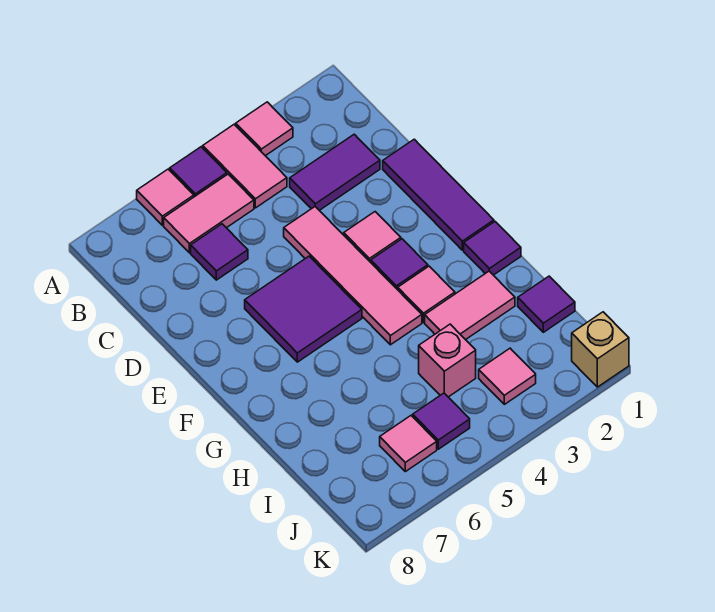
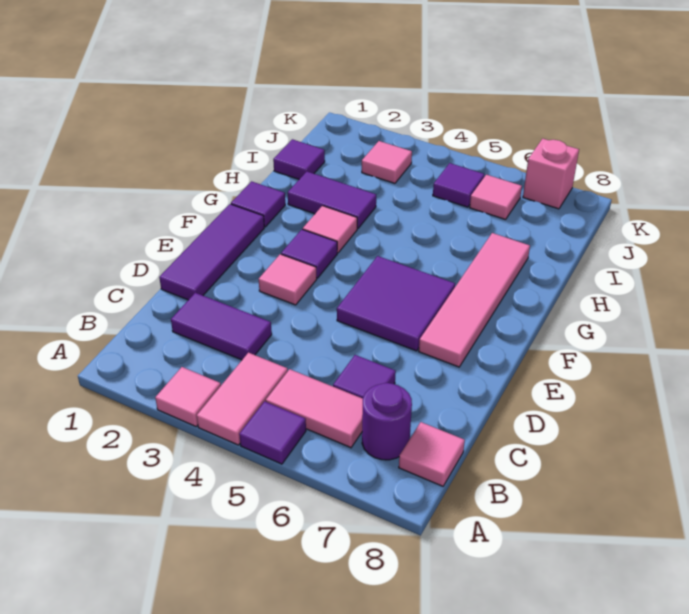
pink tile A6 level 1 -> pink tile B8 level 1
none -> purple round brick B7 level 1
pink tile D4:G4 level 1 -> pink tile E7:H7 level 1
pink tile H2:H3 level 1 -> purple tile H2:H3 level 1
pink brick I4 level 1 -> pink brick K7 level 1
tan brick K1 level 1 -> none

